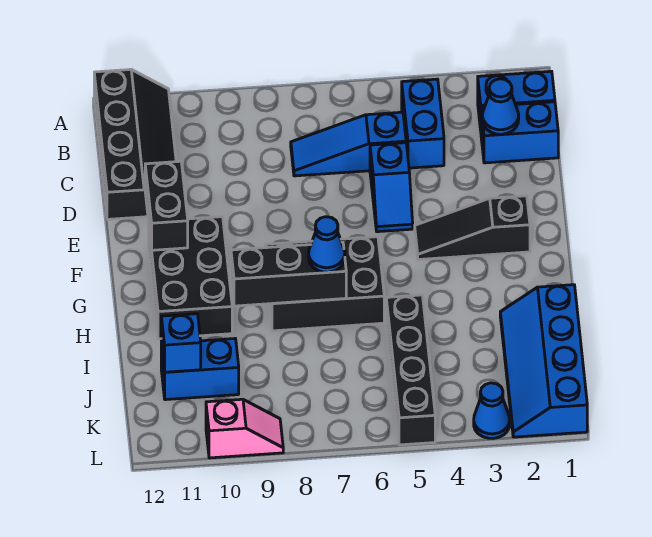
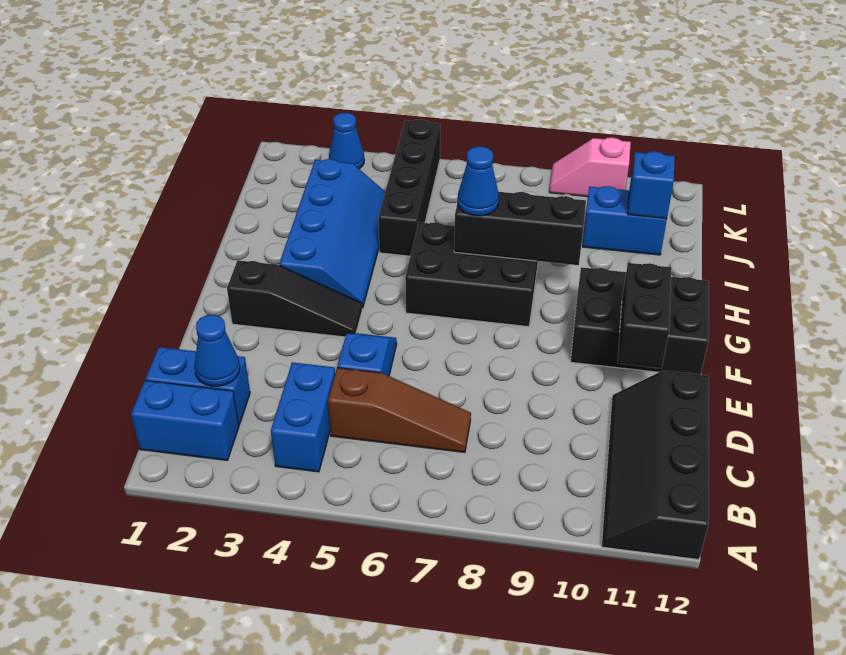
blue slope C5:C7 level 1 top 5 -> brown slope C5:C7 level 1 top 5
black brick F10:H11 level 1 -> black brick F10:G12 level 1
blue slope I1:L2 level 1 top 1 -> blue slope G3:J4 level 1 top 3

